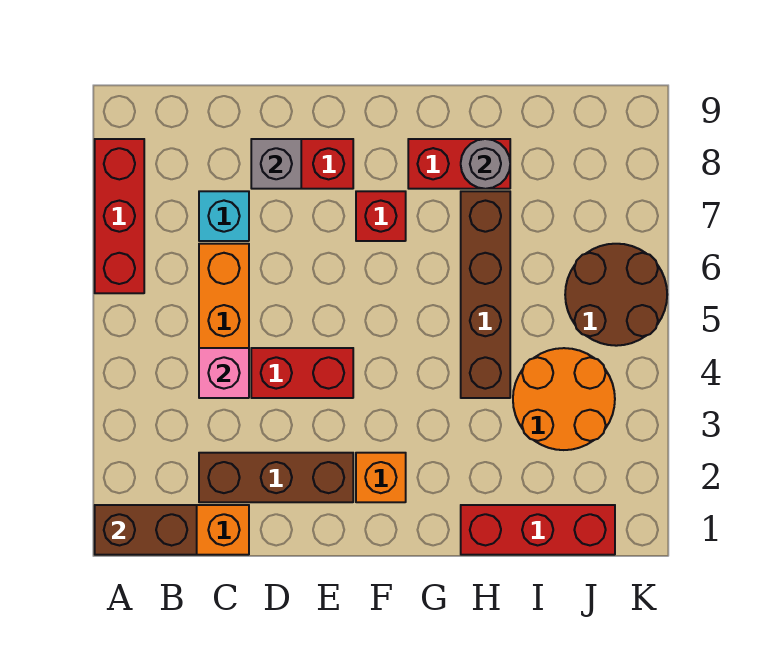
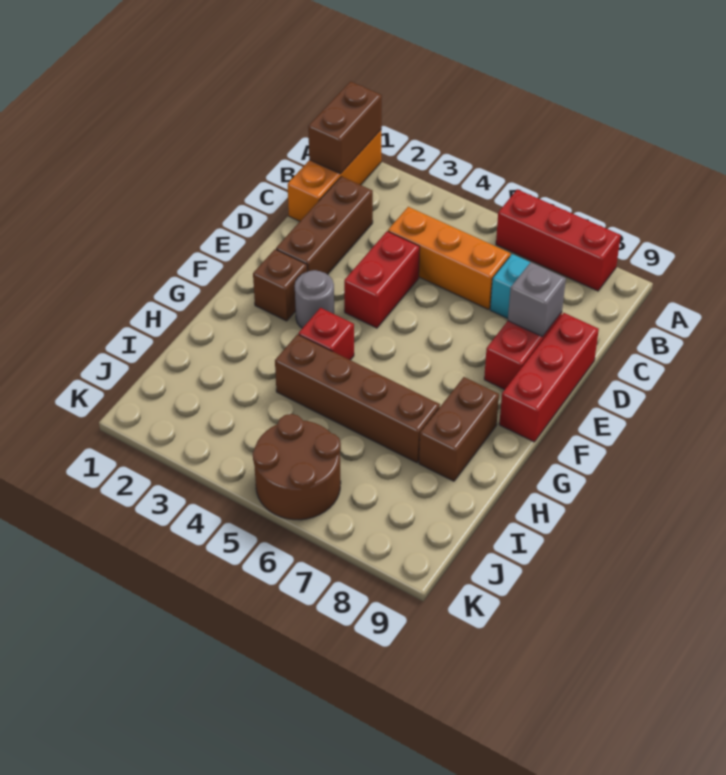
pink brick C4 level 2 -> none
orange brick F2 level 1 -> brown brick F2 level 1
red brick F7 level 1 -> red brick G4 level 1
red brick G8:H8 level 1 -> brown brick G8:H8 level 1
red brick H1:J1 level 1 -> red brick D9:F9 level 1
grey round brick H8 level 2 -> grey round brick F3 level 1
orange round brick I3:J4 level 1 -> none

